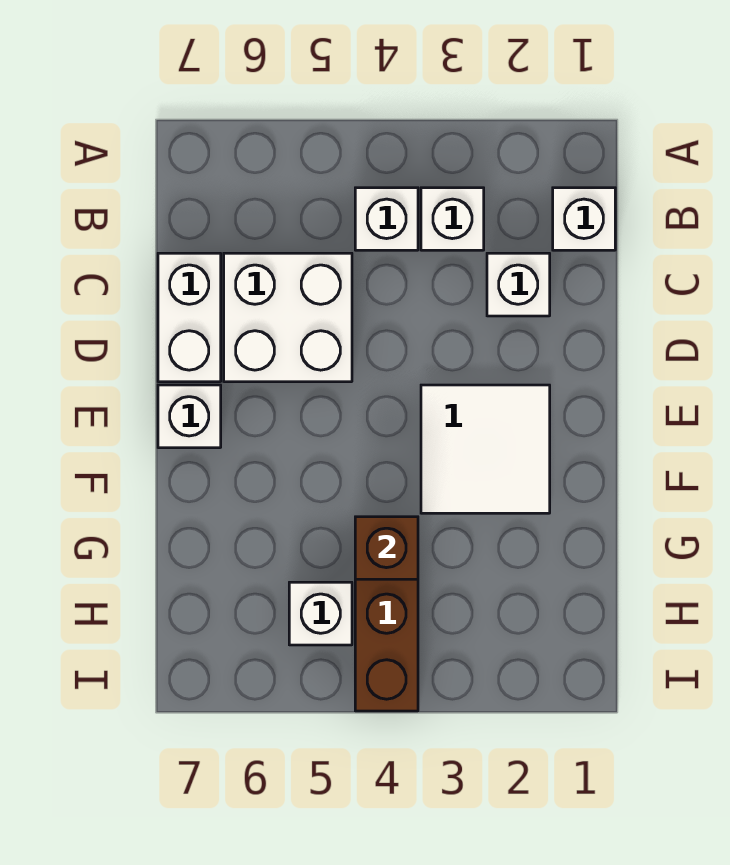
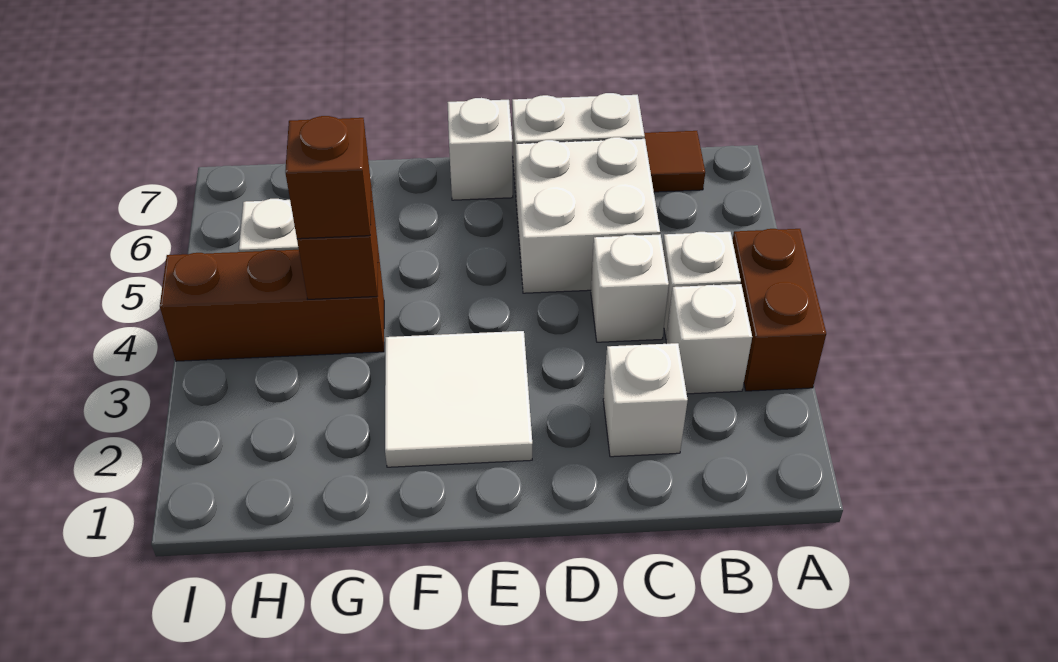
none -> brown brick A3:A4 level 1
white brick B1 level 1 -> white brick C4 level 1
none -> brown tile B7 level 1
none -> brown brick G4 level 3

